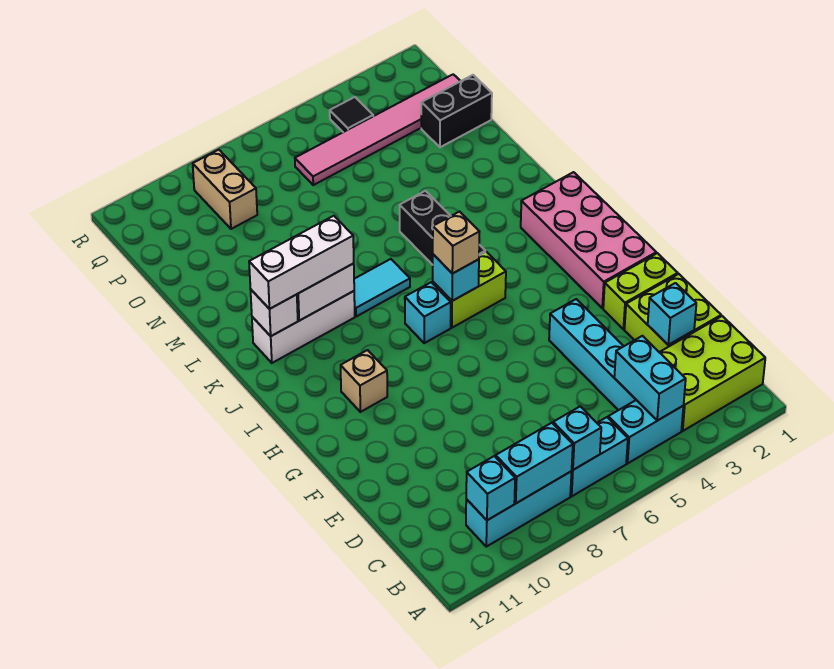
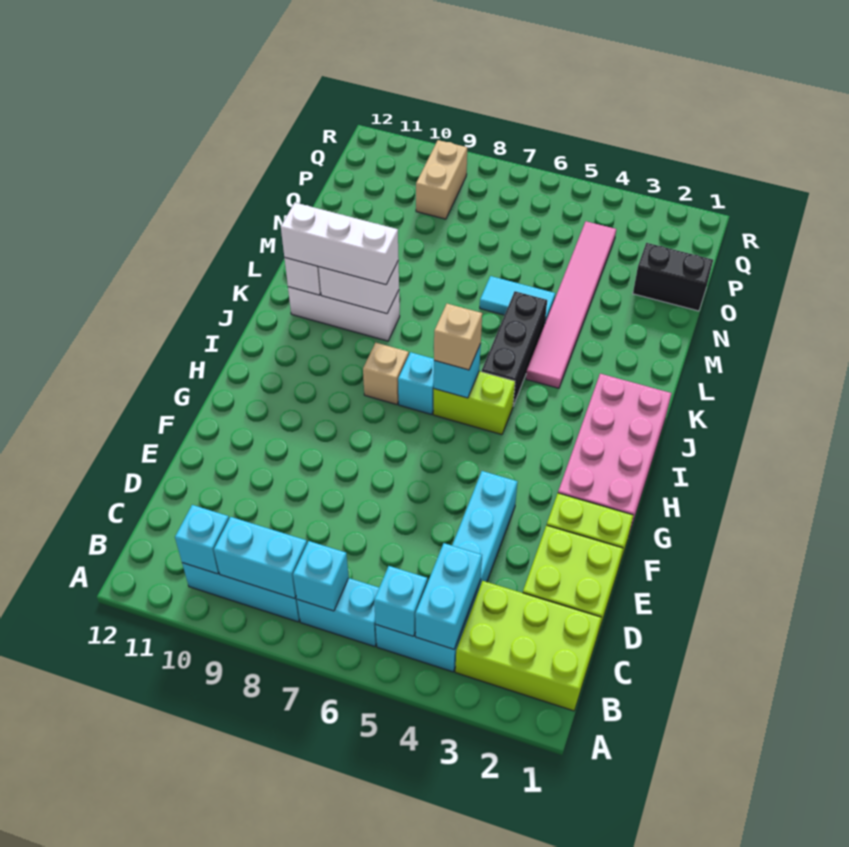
cyan brick D2 level 2 -> cyan brick B5 level 2
tan brick H10 level 1 -> tan brick I8 level 1
cyan tile K7:K8 level 1 -> cyan tile M5:M6 level 1
pink tile P1:P6 level 1 -> pink tile K4:P4 level 1
black tile Q4 level 1 -> none

